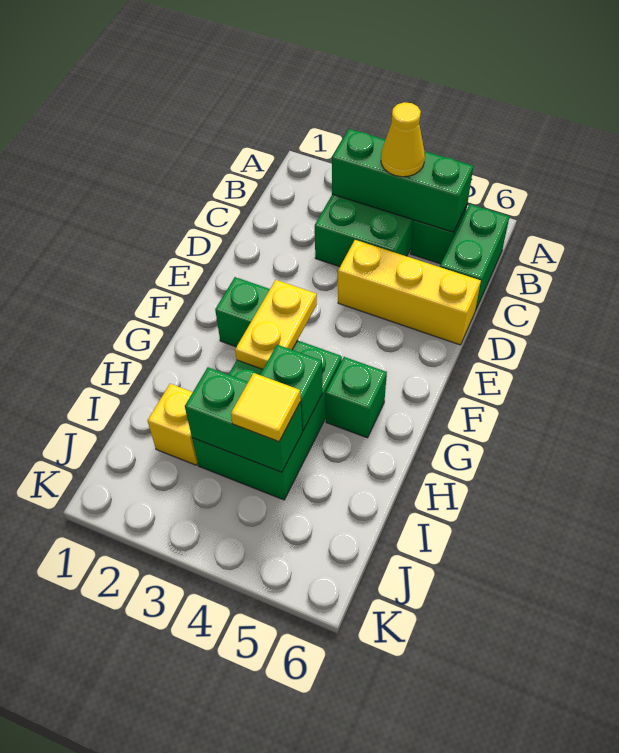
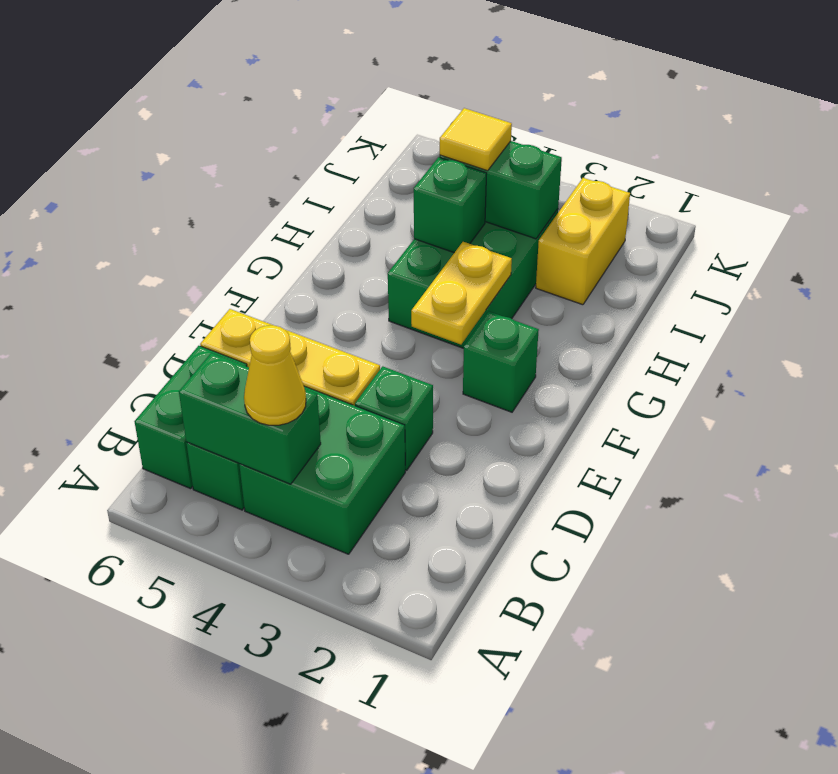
green brick B3:B5 level 2 -> green brick B4:B5 level 2
green brick G5 level 1 -> green brick D3 level 1
yellow brick I2 level 1 -> yellow brick I2:J2 level 1

